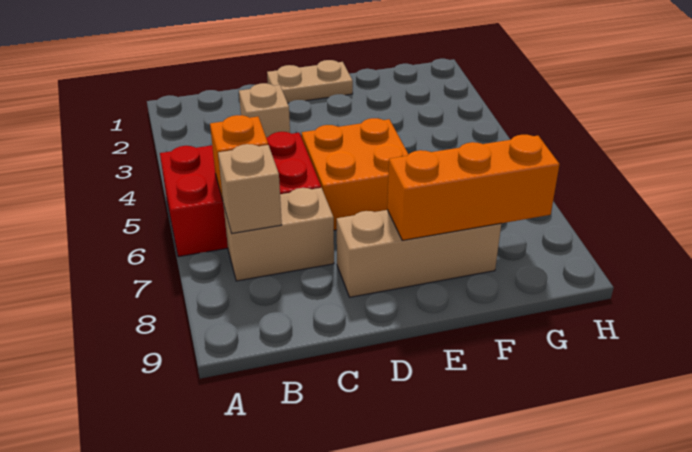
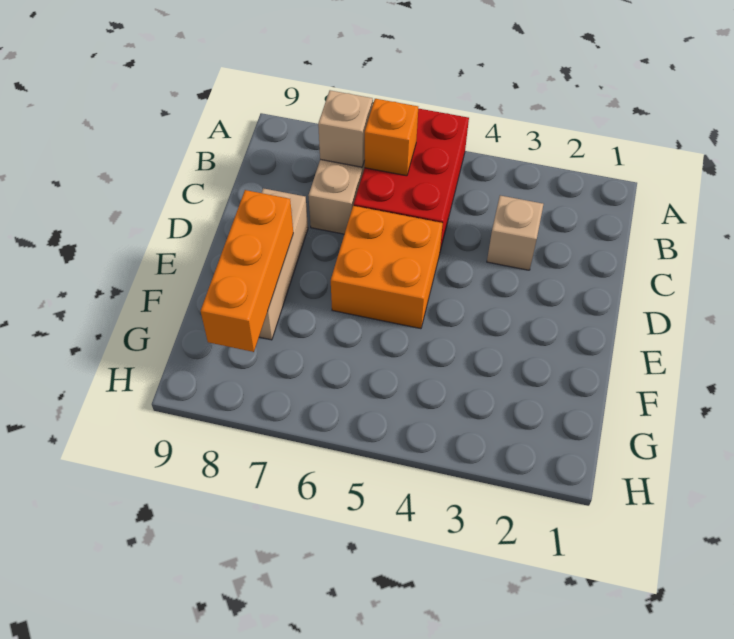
tan plate D1:E1 level 1 -> none

